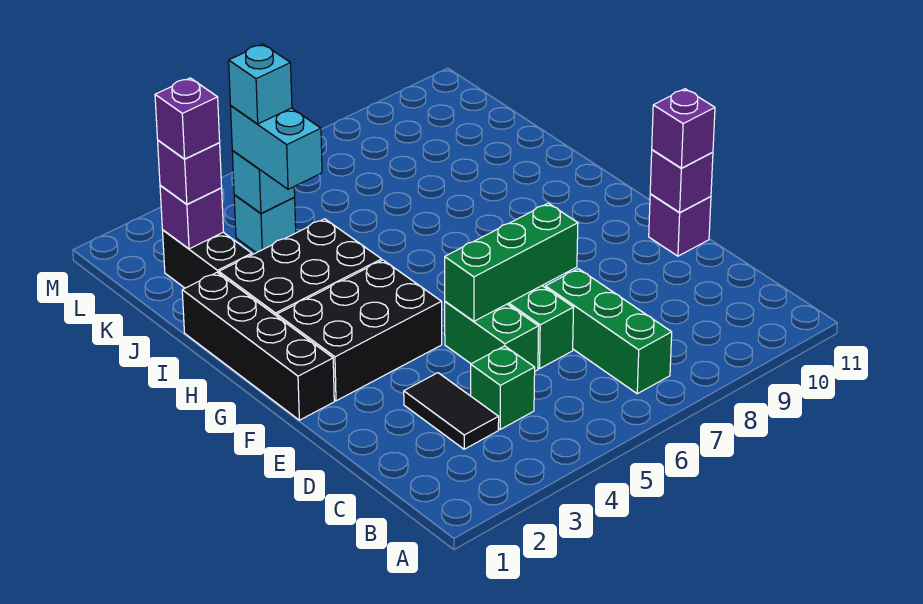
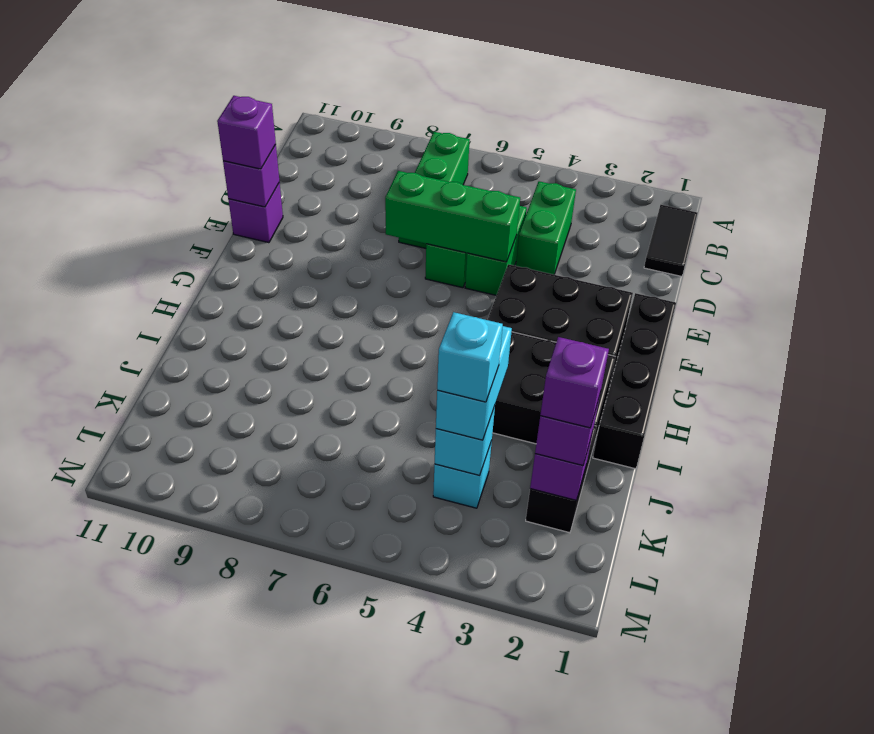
black tile C3:D3 level 1 -> black tile B1:C1 level 1
green brick C4 level 1 -> green brick C4:D4 level 1

